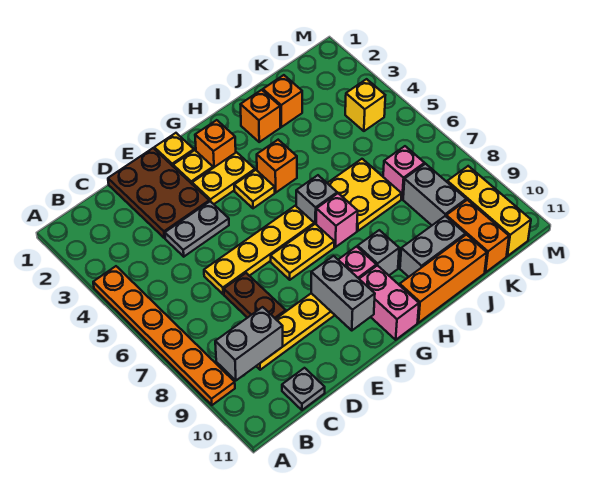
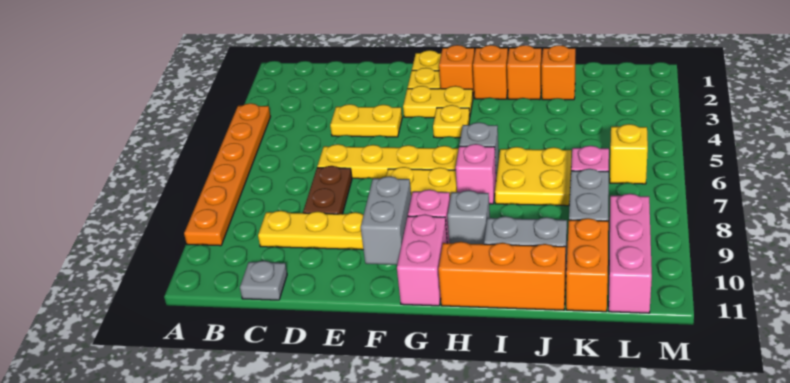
grey brick B9:C9 level 2 -> none
brown plate D1:E3 level 1 -> none
grey plate D4:E4 level 1 -> yellow plate D4:E4 level 1
orange brick H4 level 1 -> orange brick H2 level 1
yellow brick L4 level 1 -> yellow brick L6 level 1
yellow brick L9:L11 level 1 -> pink brick L9:L11 level 1

